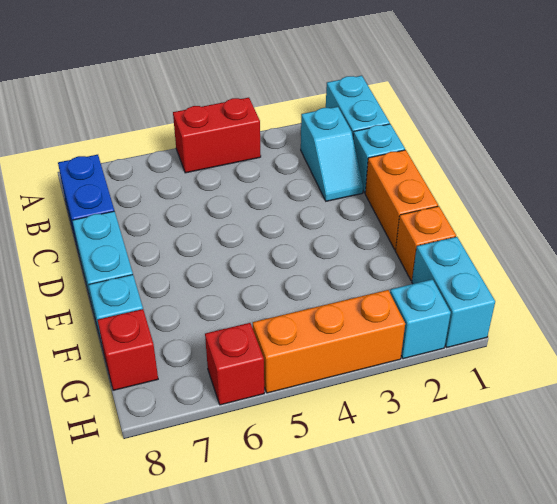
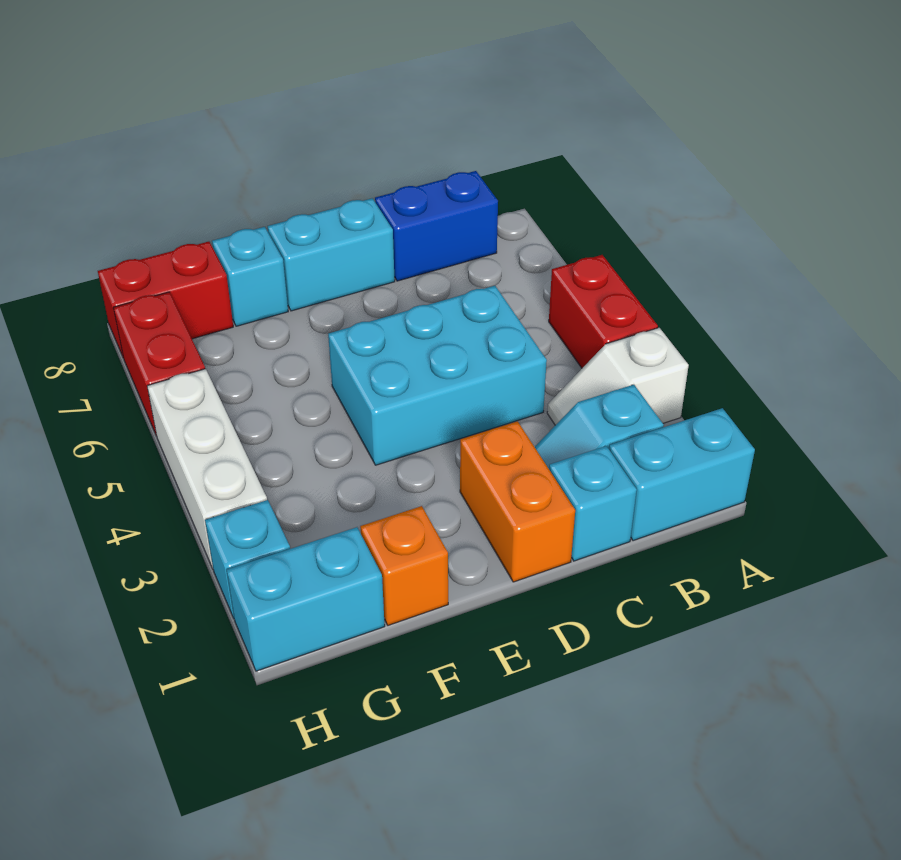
none -> white slope A3:B3 level 1 top A
none -> cyan brick C4:E5 level 1
orange brick D1:E1 level 1 -> orange brick D1:D2 level 1
red brick G8 level 1 -> red brick G8:H8 level 1
orange brick H3:H5 level 1 -> white brick H3:H5 level 1
red brick H6 level 1 -> red brick H6:H7 level 1

